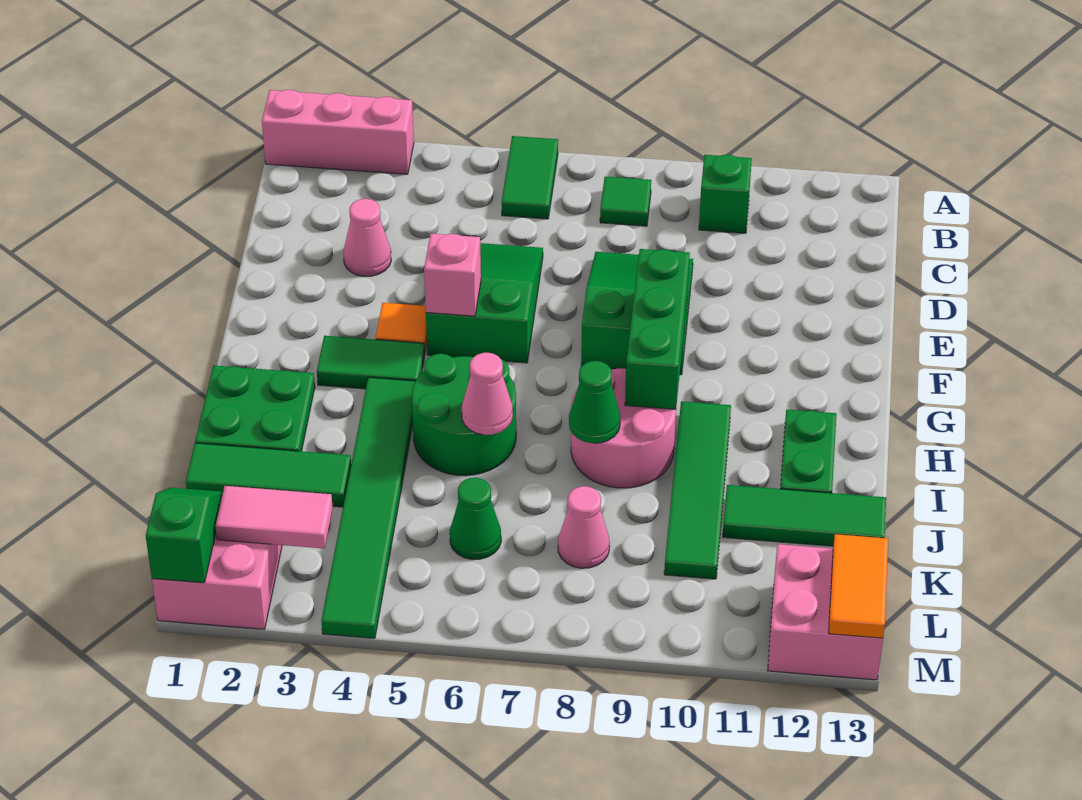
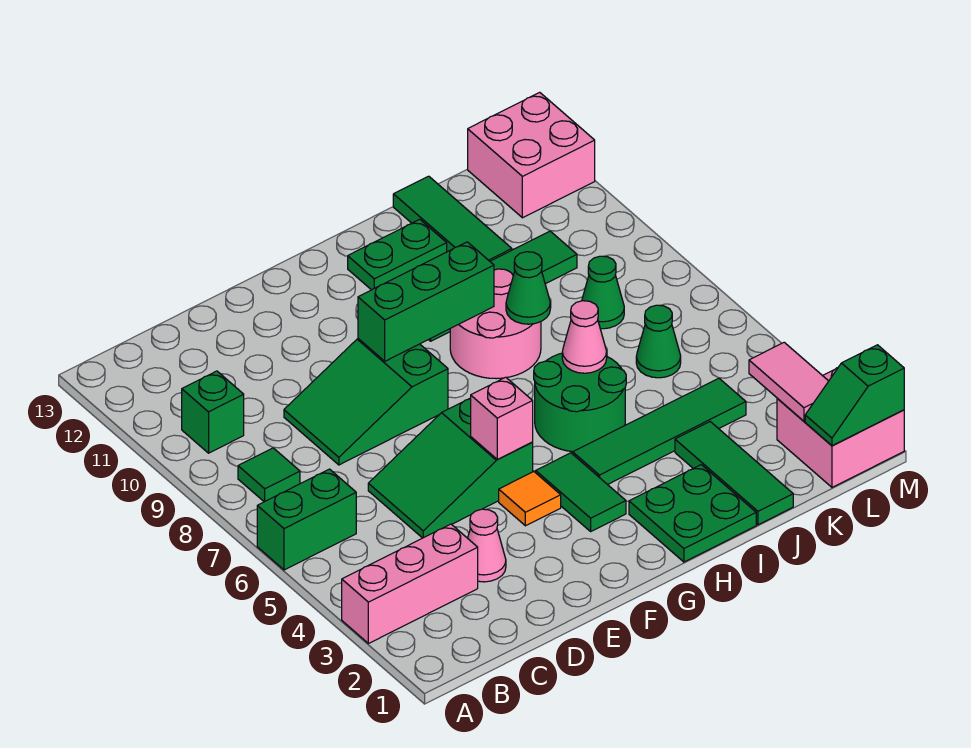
pink brick A1:A3 level 1 -> pink brick A3:C3 level 1
green tile A6:B6 level 1 -> green brick A6:B6 level 1
green tile H4:M4 level 1 -> green tile H4:K4 level 1
pink cone K8 level 1 -> green cone K8 level 1
orange tile L13:M13 level 2 -> none

